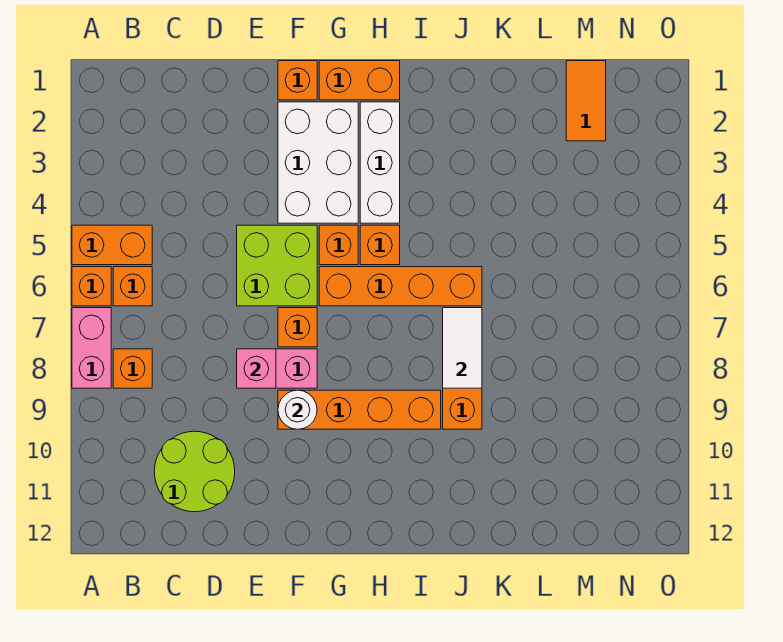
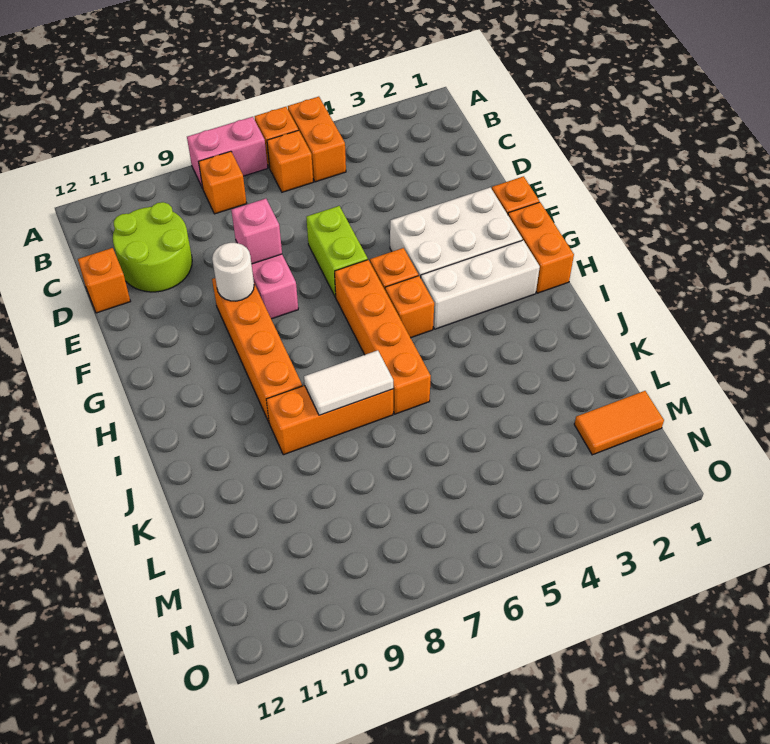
lime brick E5:F6 level 1 -> lime brick E6:F6 level 1
orange brick F7 level 1 -> orange brick D12 level 1

